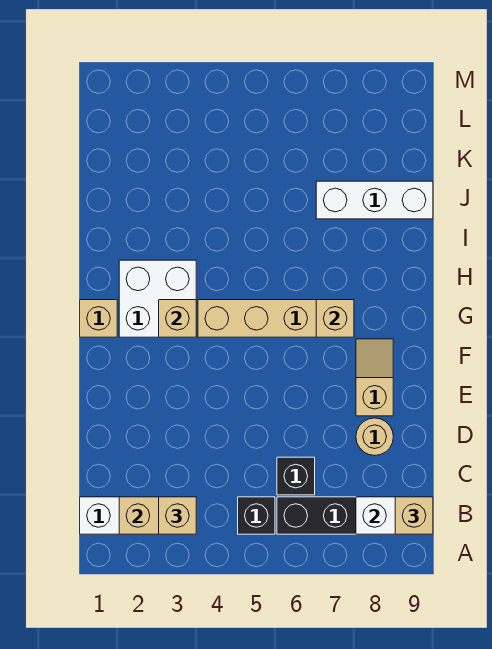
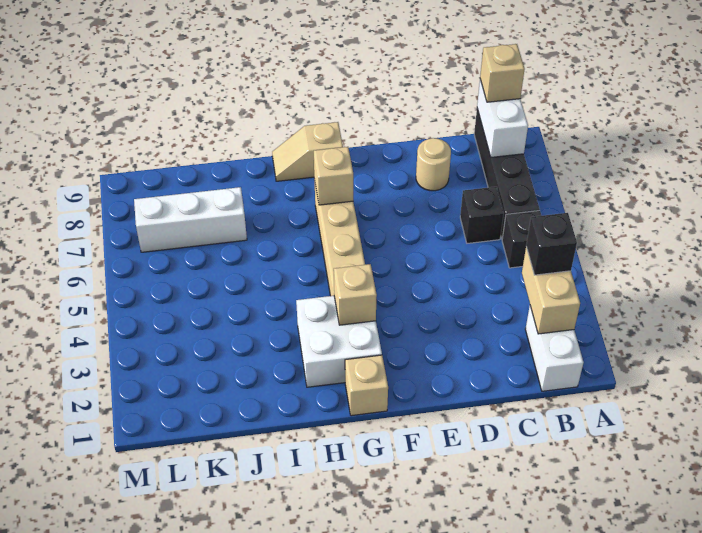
tan brick B3 level 3 -> black brick B3 level 3
tan slope E8:F8 level 1 top E -> tan slope G9:H9 level 1 top G
white brick J7:J9 level 1 -> white brick J7:L7 level 1

